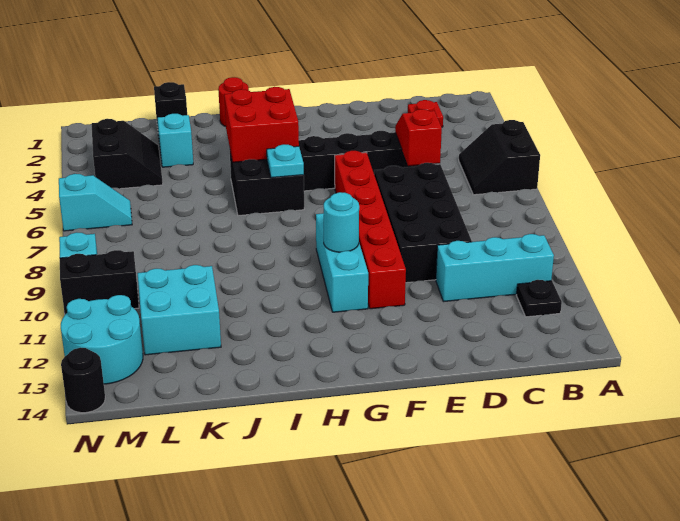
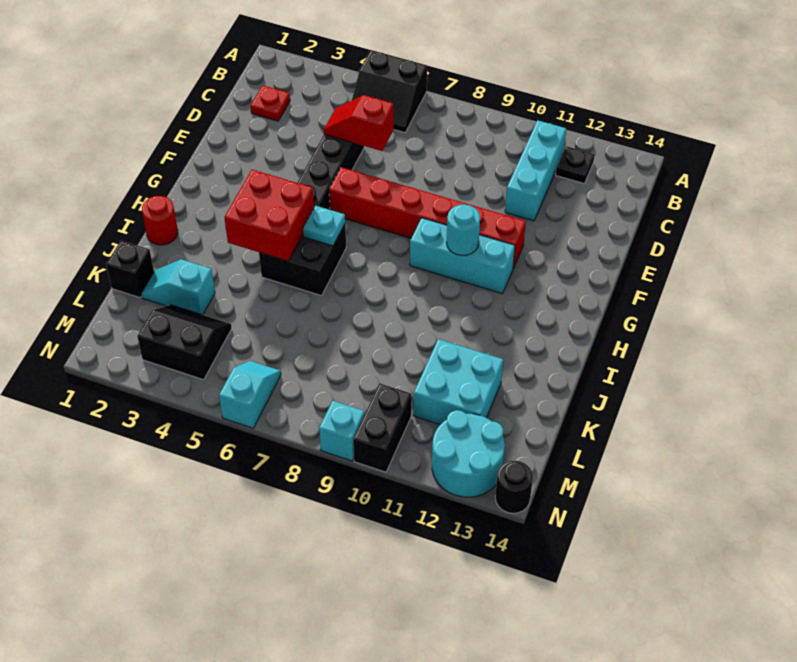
black brick D7:E10 level 1 -> none

